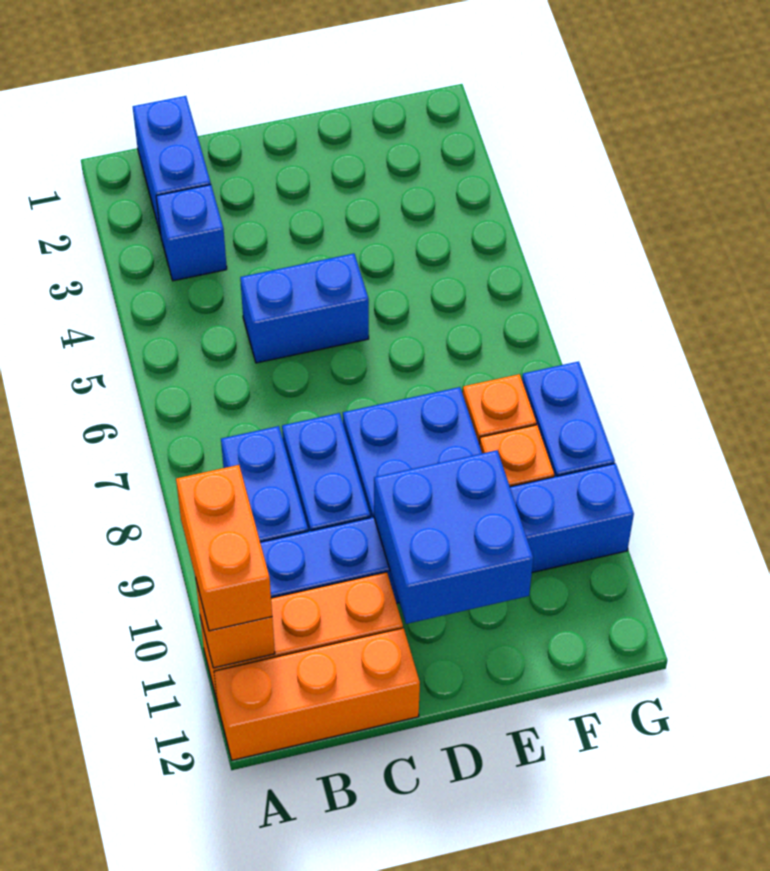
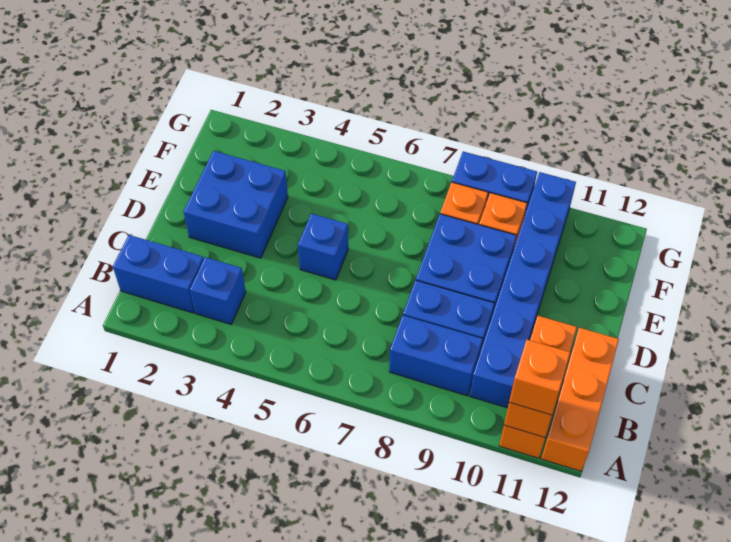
orange brick A10:A11 level 3 -> orange brick A11 level 3
blue brick C5:D5 level 1 -> blue brick D5 level 1
blue brick D10:E11 level 2 -> blue brick D2:E3 level 1

